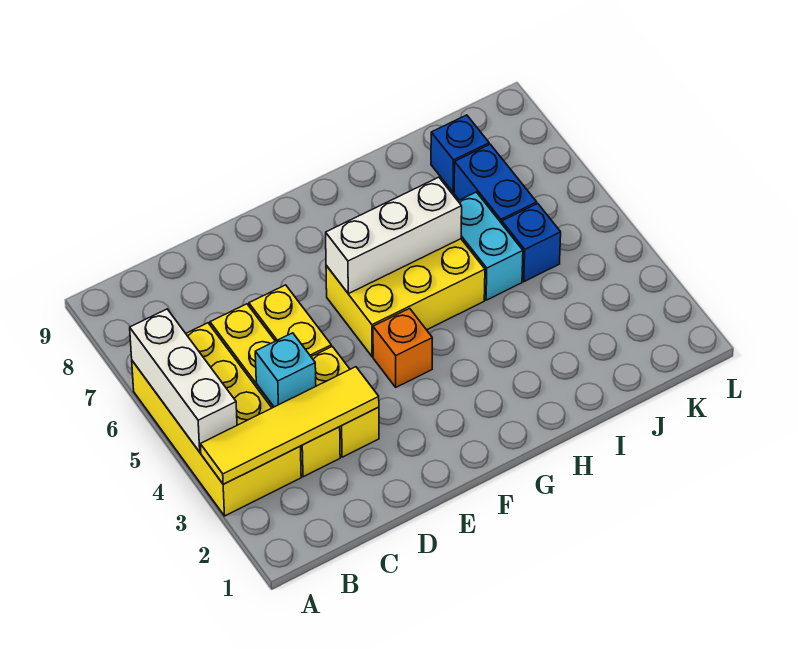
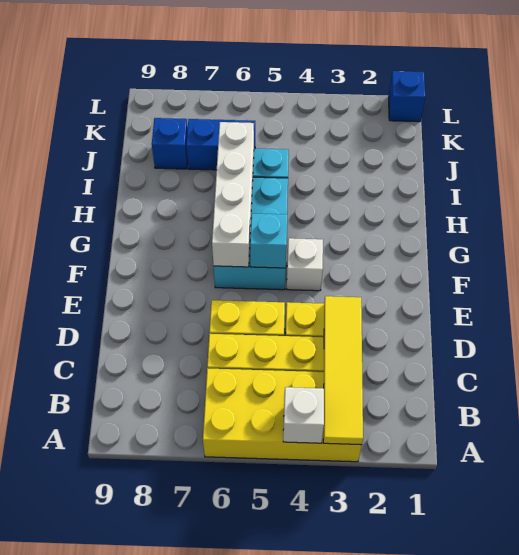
white brick A4:A6 level 2 -> white brick A4 level 2
cyan brick C4 level 2 -> cyan brick F5 level 2
orange brick F4 level 1 -> white brick F4 level 1
yellow brick F5:H6 level 1 -> cyan brick F5:H6 level 1
white brick F6:H6 level 2 -> white brick F6:I6 level 2
blue brick J5 level 1 -> blue brick L1 level 1

